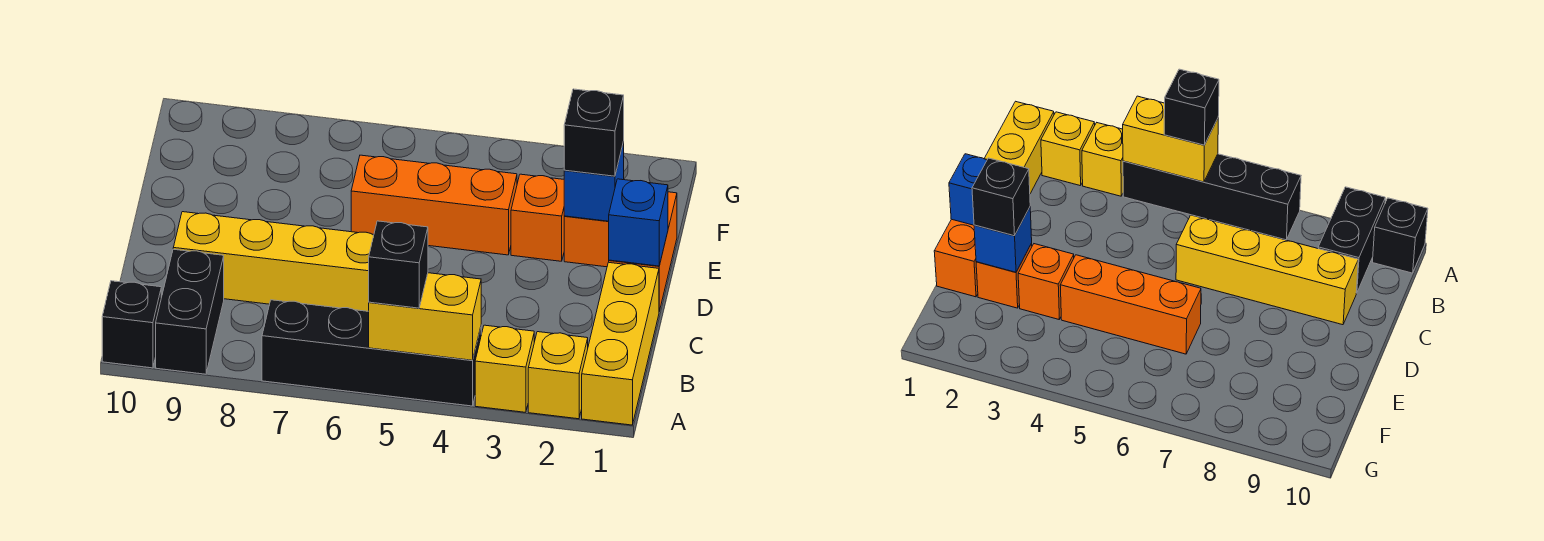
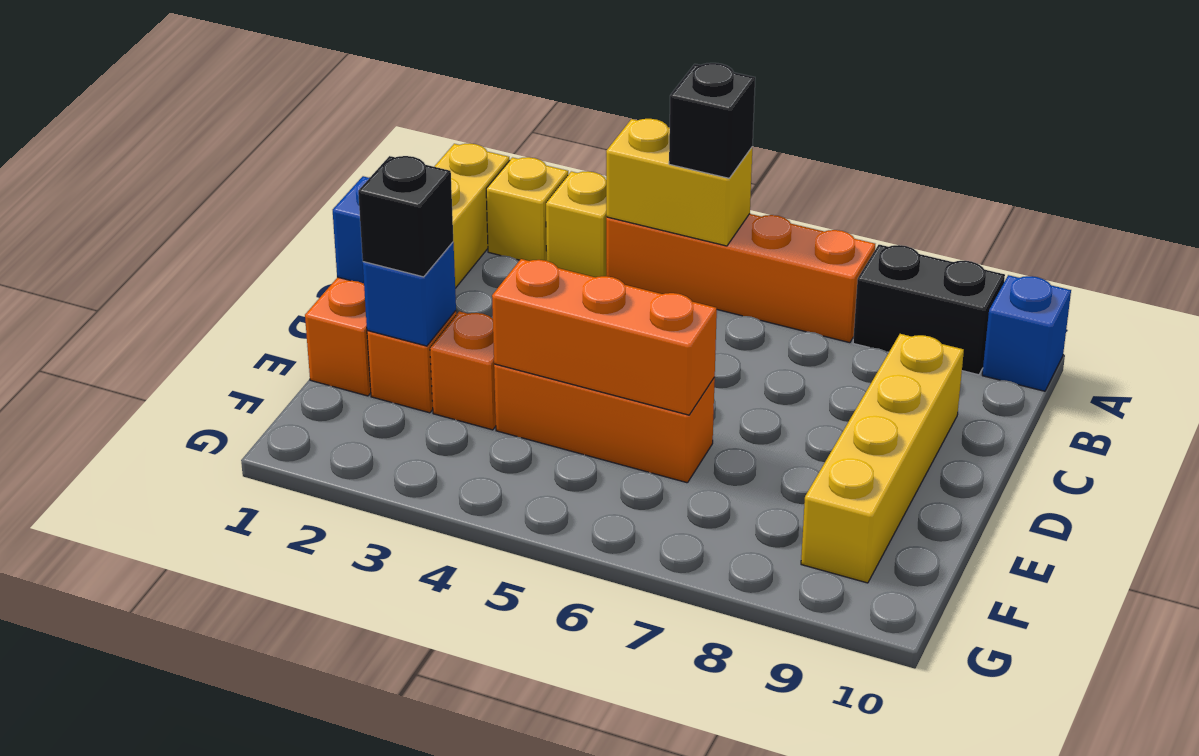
black brick A4:A7 level 1 -> orange brick A4:A7 level 1
black brick A9:B9 level 1 -> black brick A8:A9 level 1
black brick A10 level 1 -> blue brick A10 level 1
yellow brick C6:C9 level 1 -> yellow brick C9:F9 level 1
none -> orange brick E4:E6 level 2

